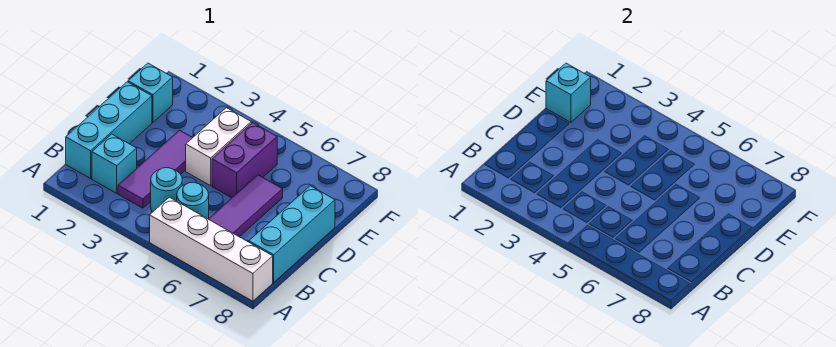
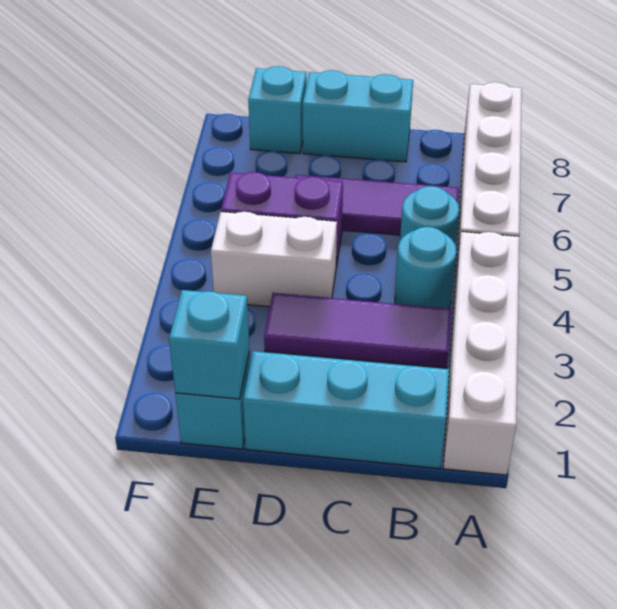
none -> white brick A1:A4 level 1
cyan brick B2 level 1 -> cyan brick E8 level 1
cyan brick B8:D8 level 1 -> cyan brick C8:D8 level 1

